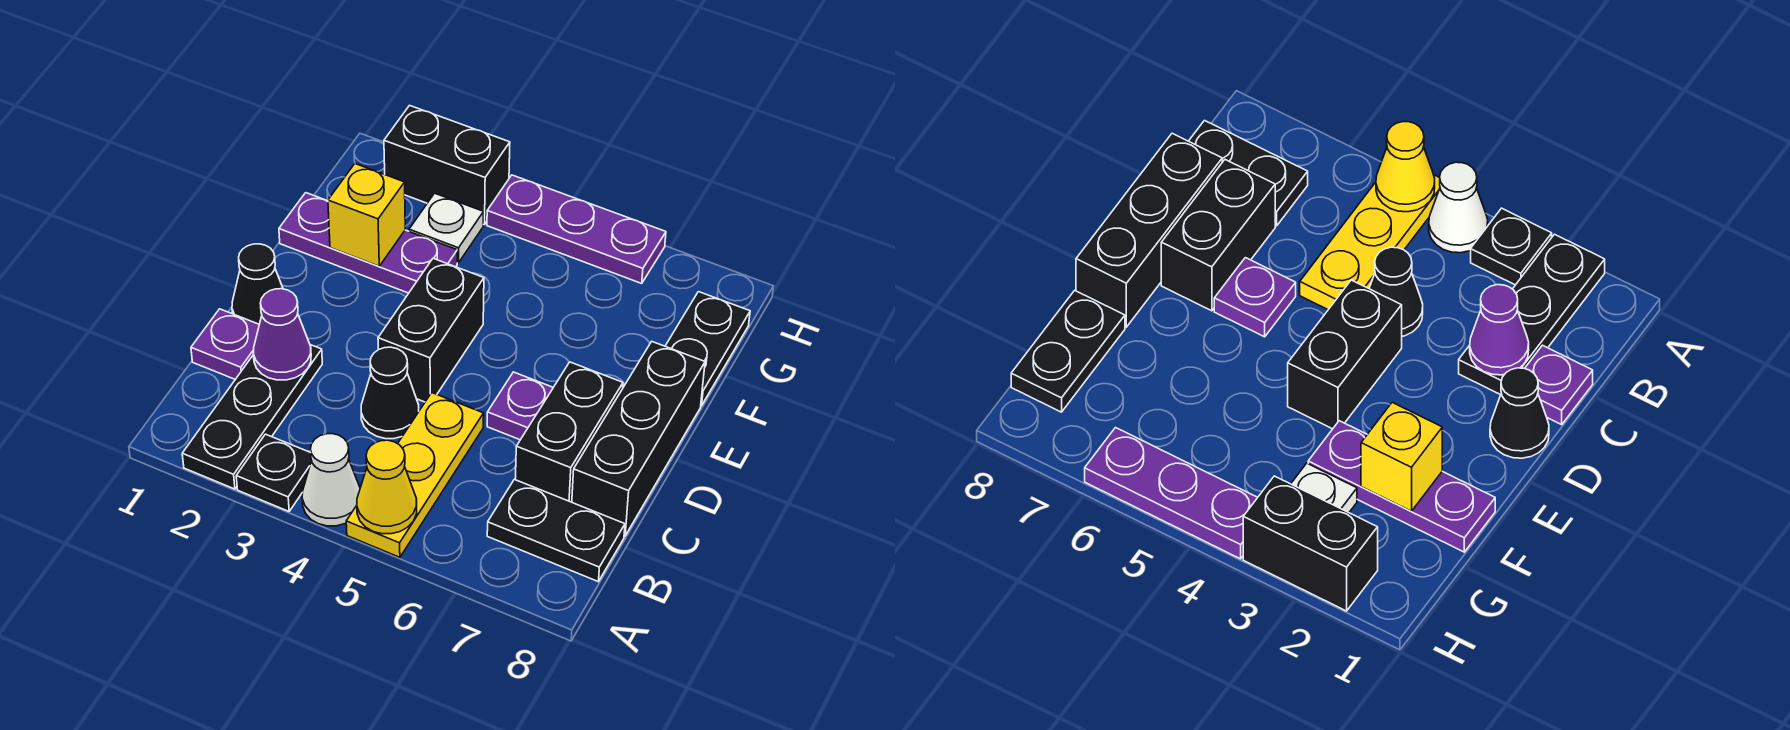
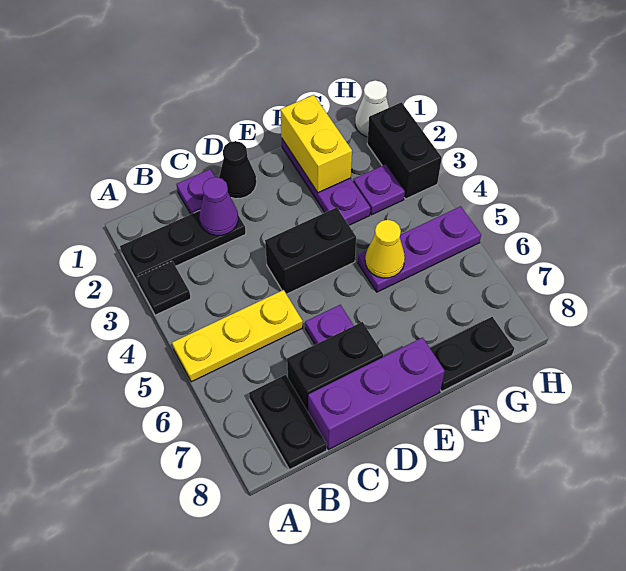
white cone A4 level 1 -> white cone H1 level 1
yellow cone A5 level 2 -> yellow cone F5 level 2
black cone C4 level 1 -> none
black brick C8:E8 level 1 -> purple brick C8:E8 level 1
yellow brick F2 level 2 -> yellow brick F1:F2 level 2
white plate G3 level 1 -> purple plate G3 level 1
purple plate H4:H6 level 1 -> purple plate F5:H5 level 1

